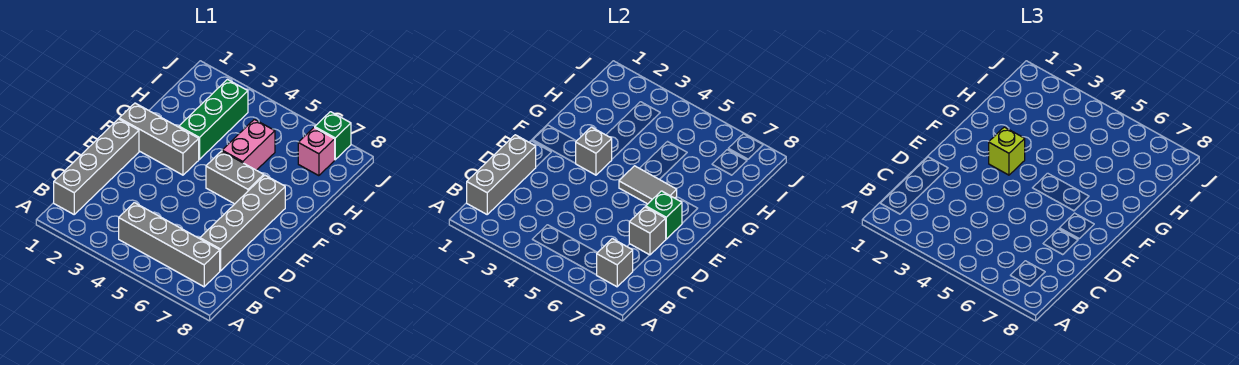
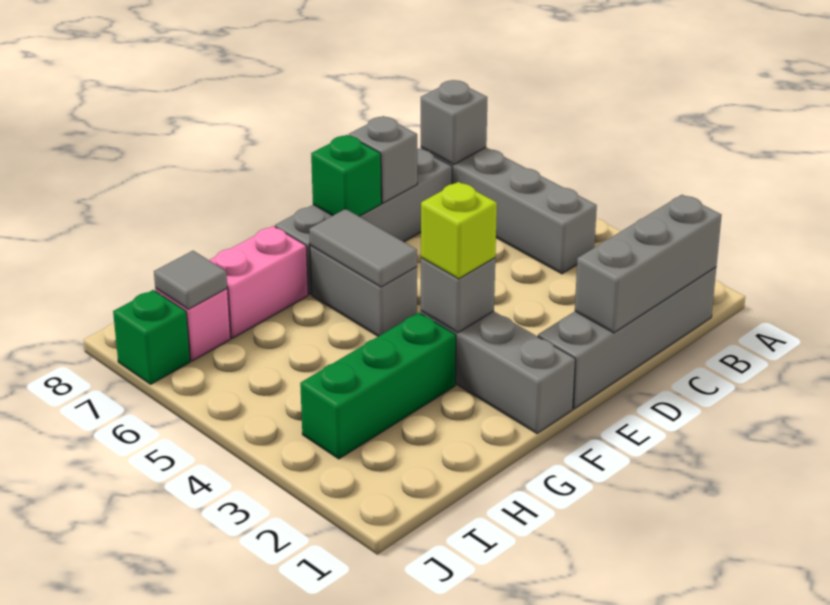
pink brick G5:H5 level 1 -> pink brick G7:H7 level 1
none -> grey tile I7 level 2

